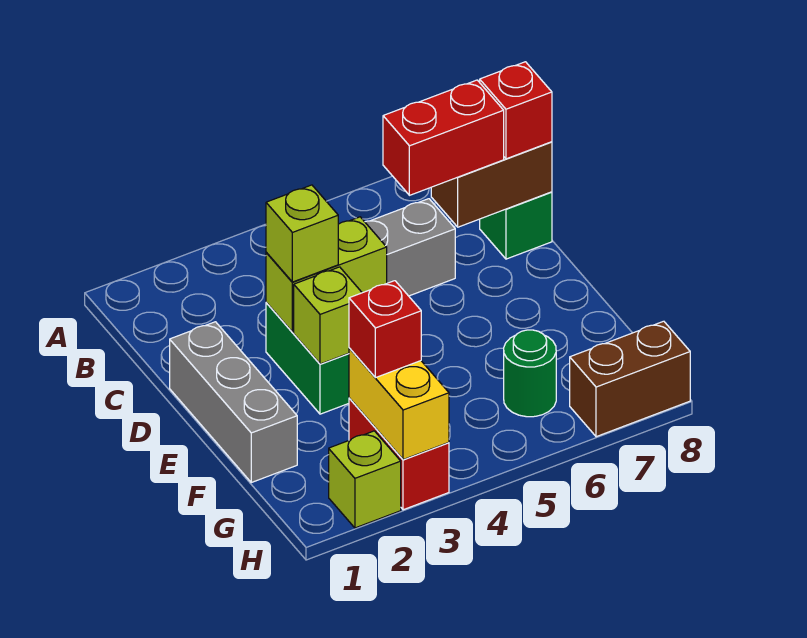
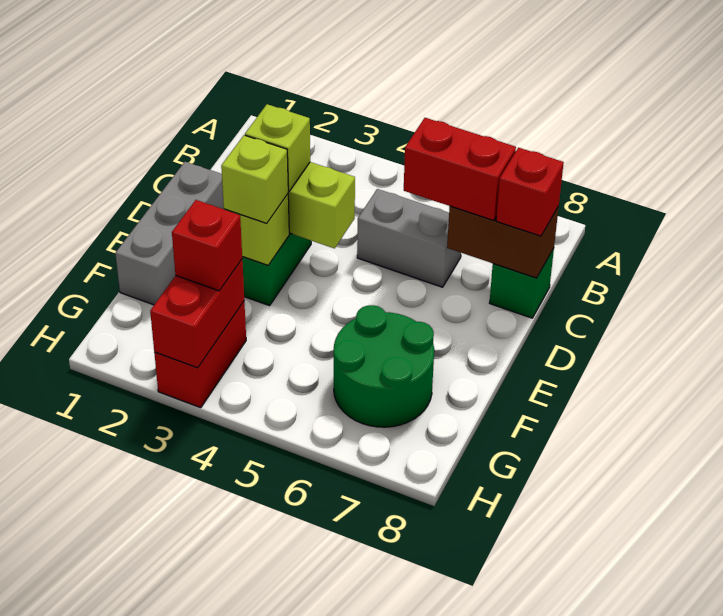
yellow brick G3:H3 level 2 -> red brick G3:H3 level 2
green round brick G6 level 1 -> green round brick F6:G7 level 1
lime brick H2 level 1 -> lime brick E3 level 3
brown brick H7:H8 level 1 -> none

